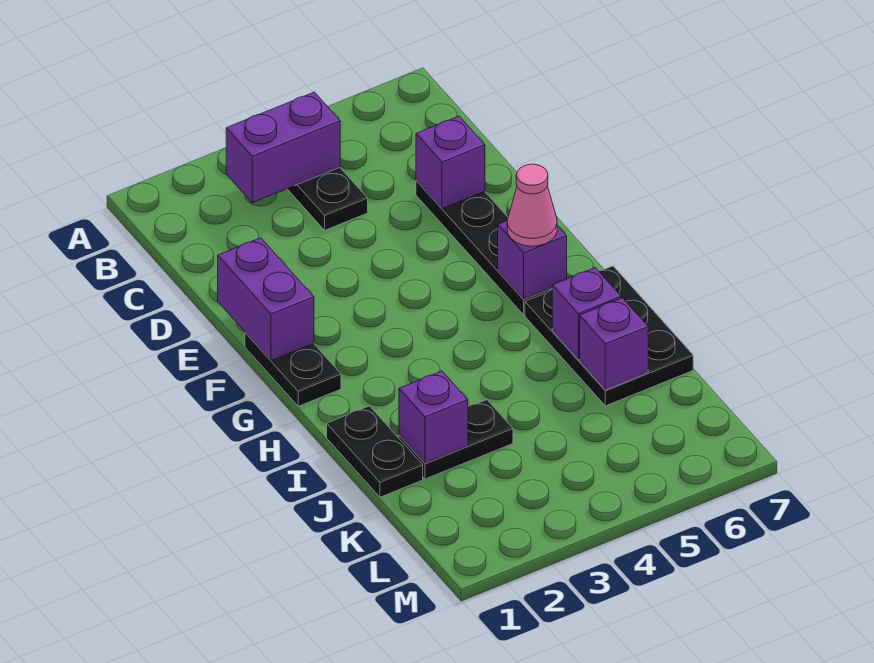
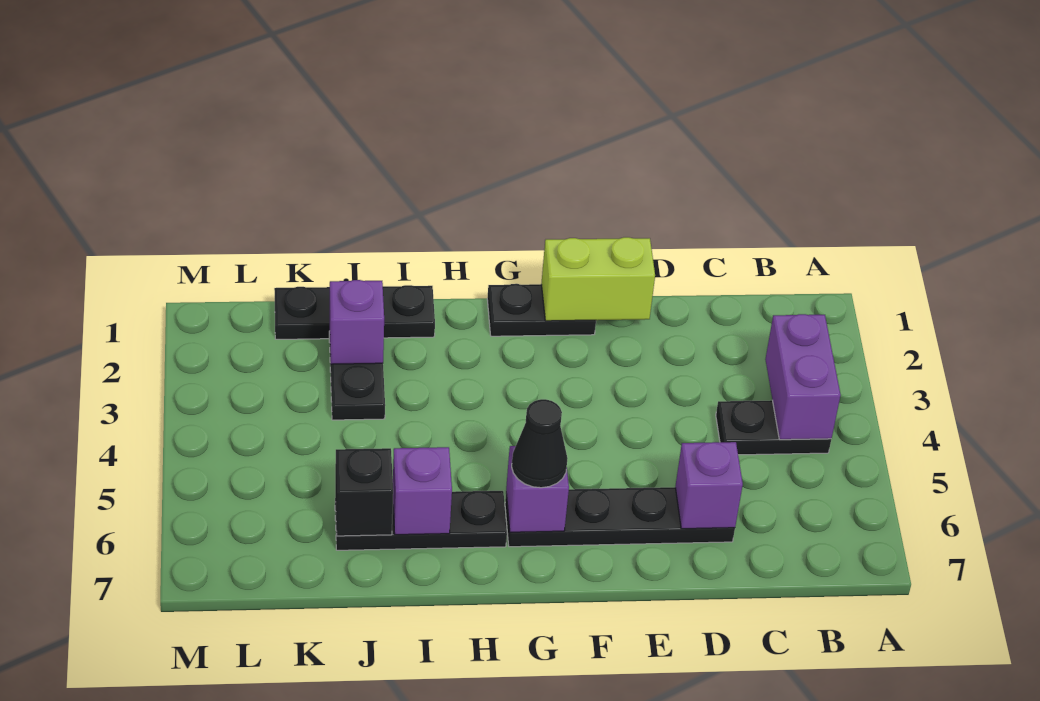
purple brick E1:F1 level 2 -> lime brick E1:F1 level 2
pink cone G6 level 3 -> black cone G6 level 3
black plate H6:J7 level 1 -> black plate H6:J6 level 1
black plate I1:J1 level 1 -> black plate I1:K1 level 1
purple brick J6 level 2 -> black brick J6 level 2

